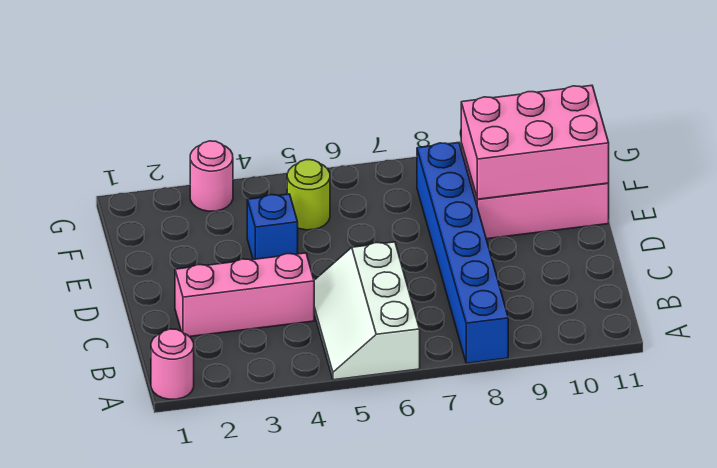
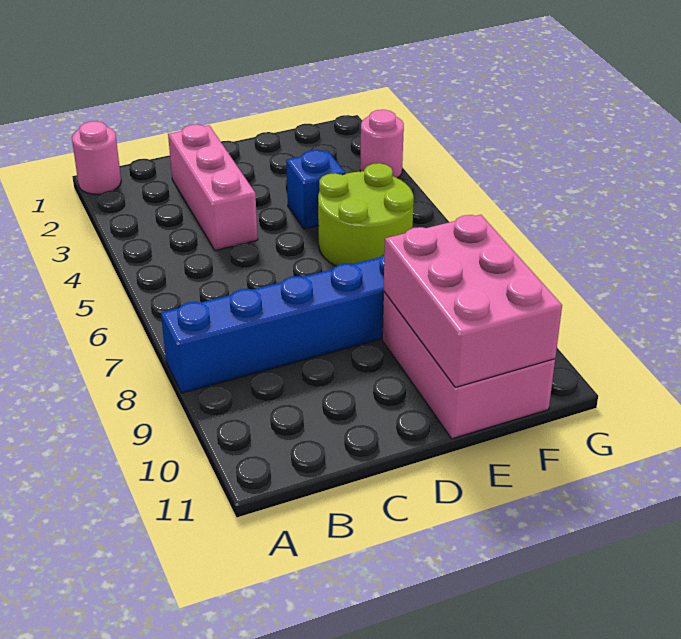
white slope A5:C6 level 1 top 6 -> none
lime round brick F5 level 1 -> lime round brick E5:F6 level 1

